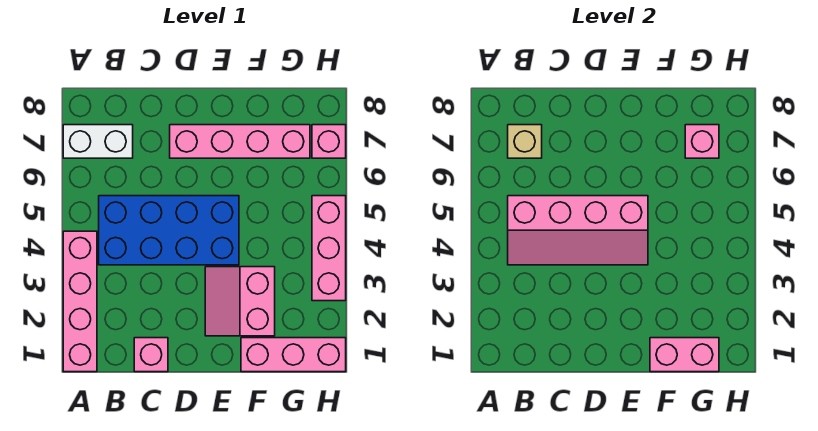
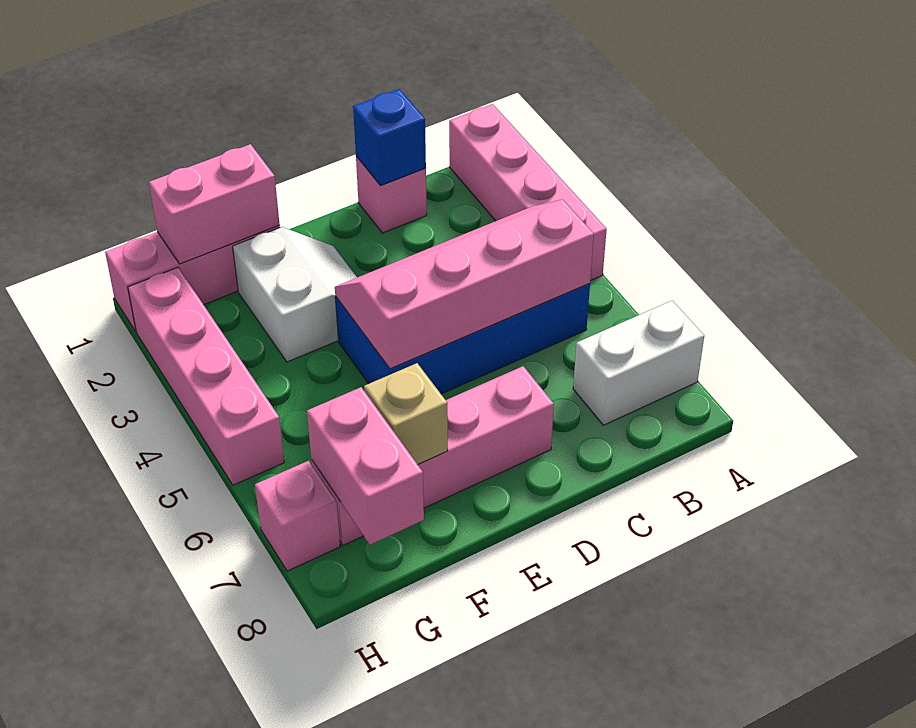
tan brick B7 level 2 -> tan brick F7 level 2
none -> blue brick C1 level 2
pink slope E2:F3 level 1 top F -> white slope E2:F3 level 1 top F
pink brick G7 level 2 -> pink brick G7:G8 level 2
pink brick H3:H5 level 1 -> pink brick H2:H5 level 1

